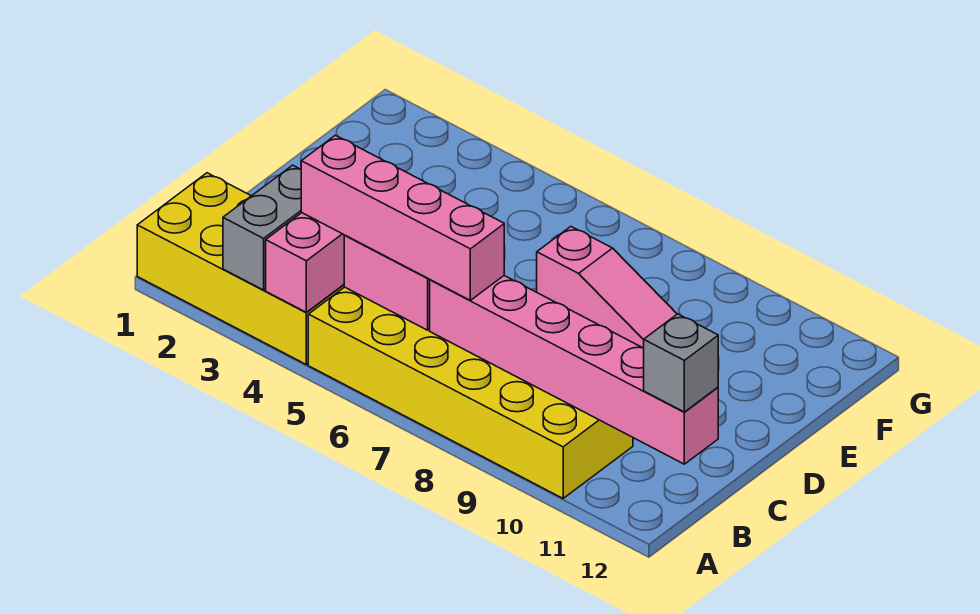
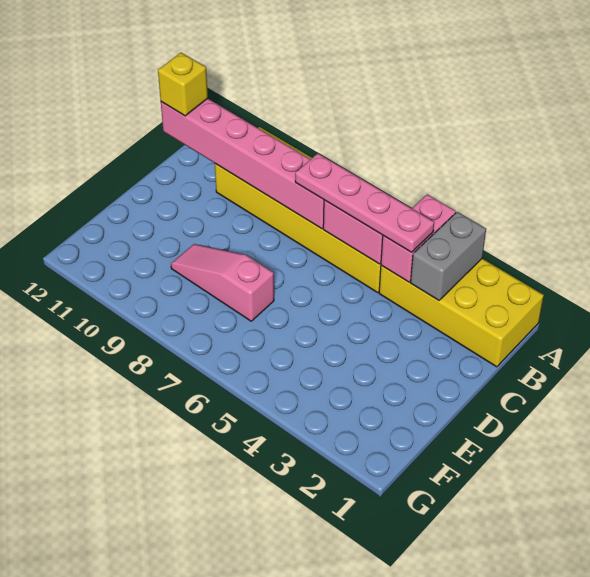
pink brick B4:B7 level 3 -> pink plate B4:B7 level 3
grey brick B12 level 3 -> yellow brick B12 level 3

